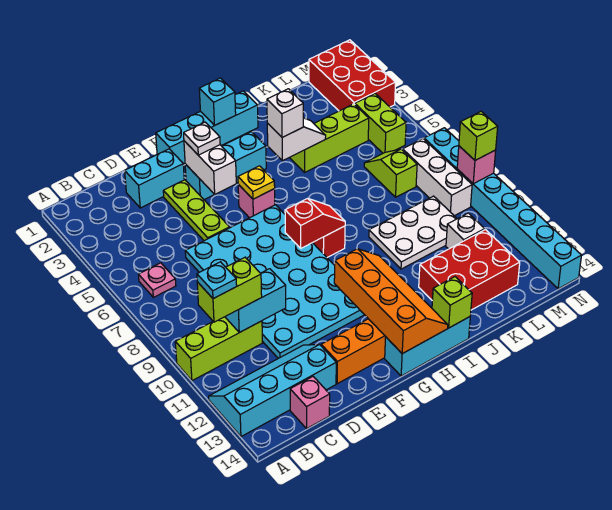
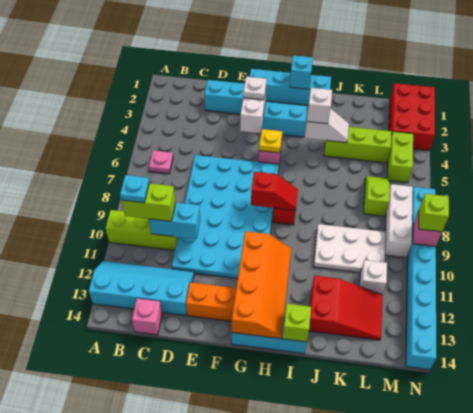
lime plate E3:E5 level 1 -> none
red brick J12:L13 level 1 -> red slope J12:L13 level 1 top J

